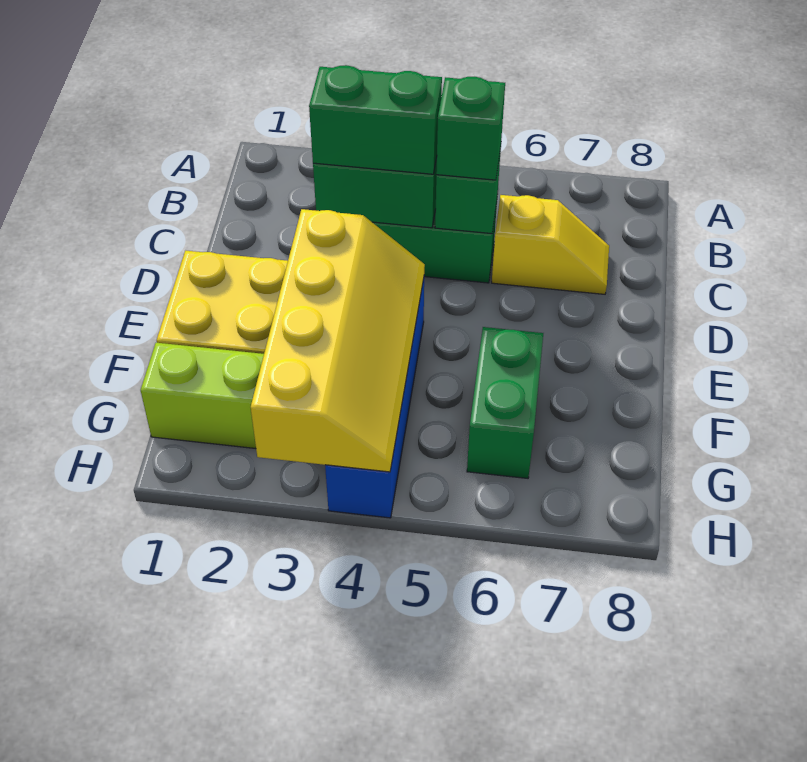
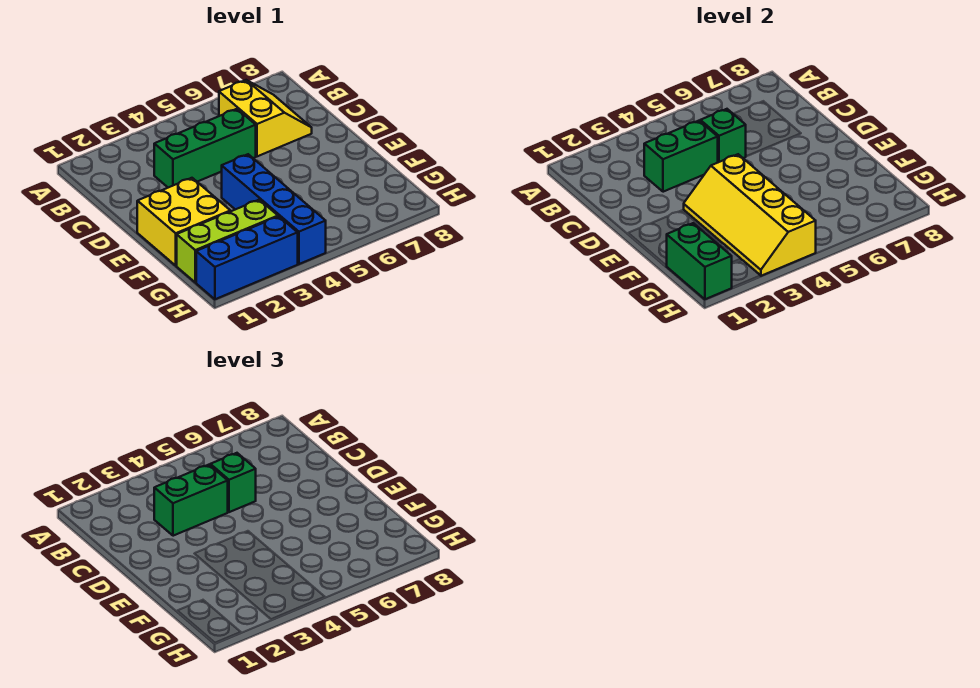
yellow slope C6:C7 level 1 top 6 -> yellow slope B6:C7 level 1 top 6
yellow slope E3:H4 level 2 top 3 -> yellow slope E3:H4 level 2 top 4
green brick F6:G6 level 1 -> green brick G1:H1 level 2
none -> blue brick H1:H3 level 1

